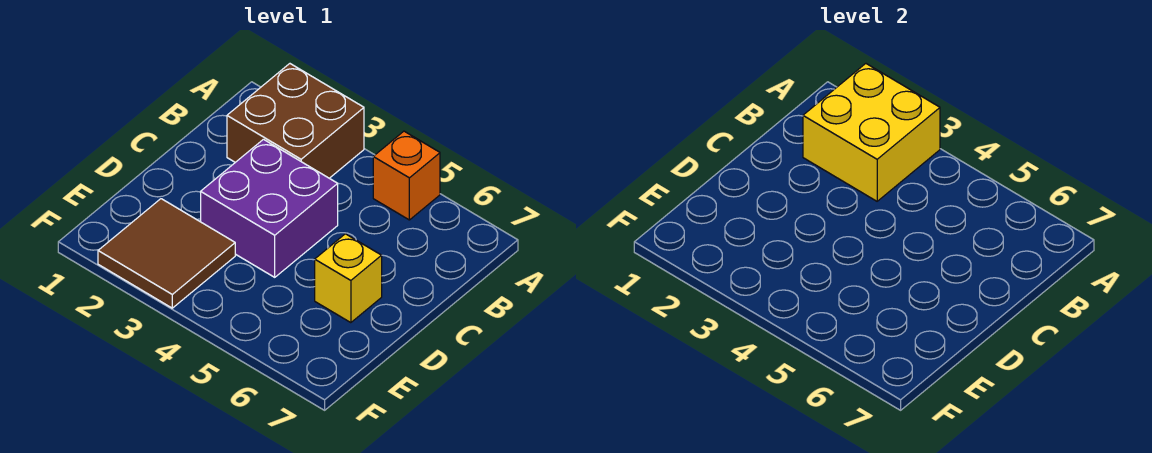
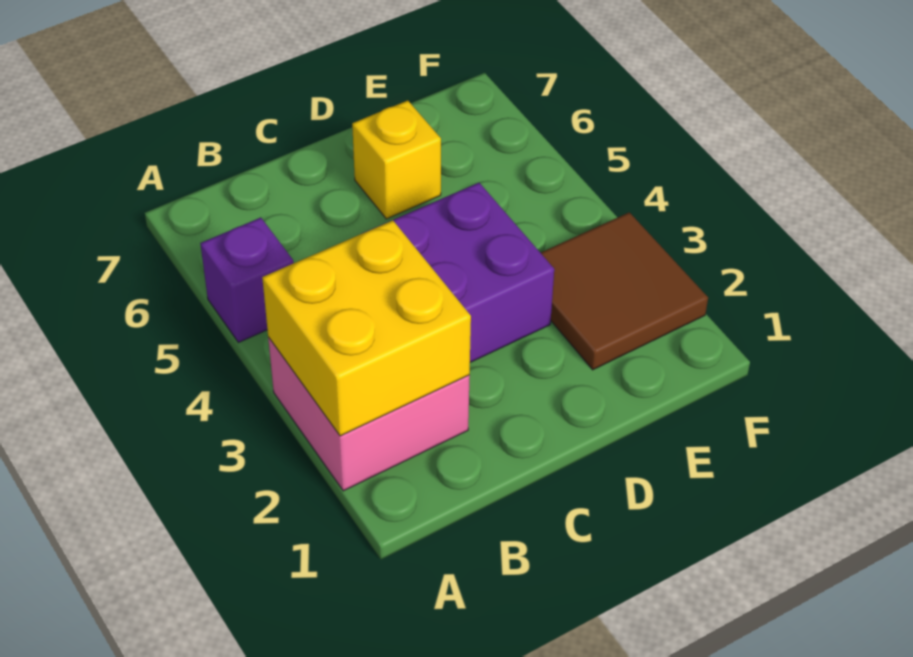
brown brick A2:B3 level 1 -> pink brick A2:B3 level 1
orange brick A5 level 1 -> purple brick A5 level 1

